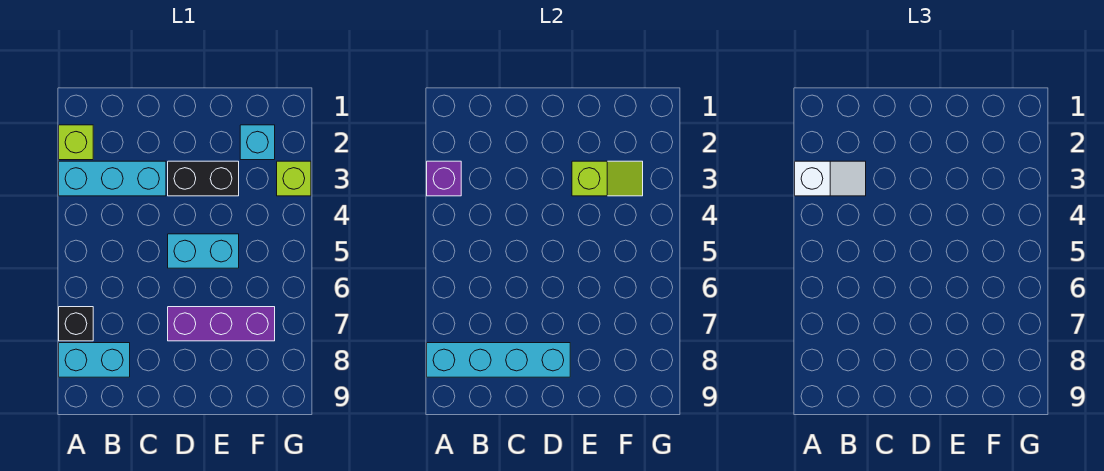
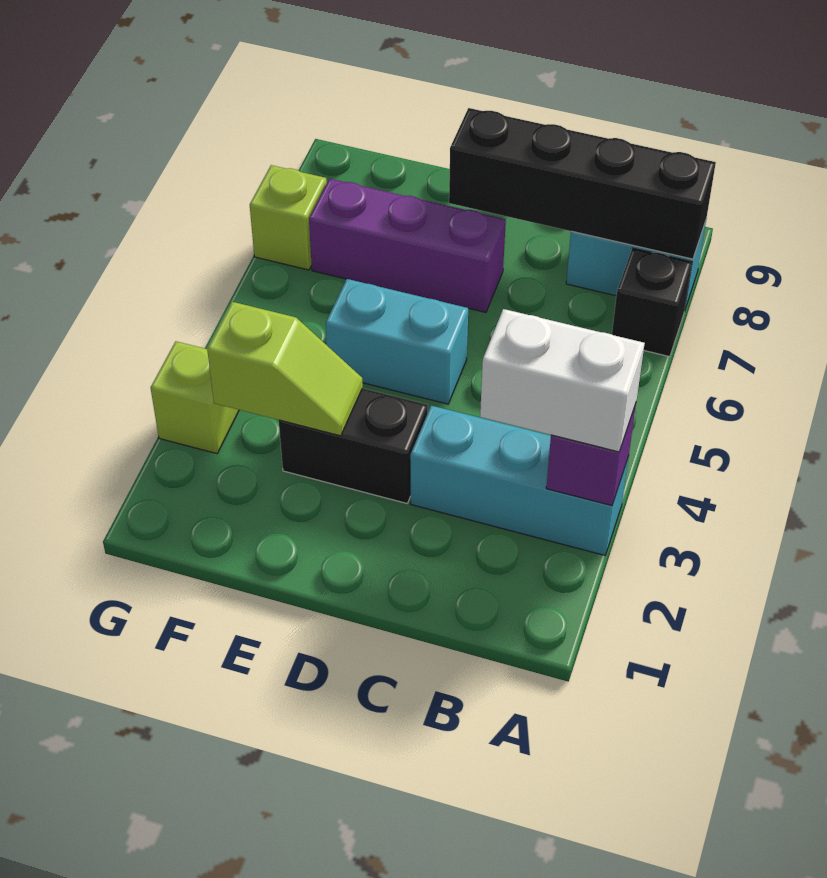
lime brick A2 level 1 -> lime brick G7 level 1
white slope A3:B3 level 3 top A -> white brick A3:B3 level 3
cyan brick A8:D8 level 2 -> black brick A8:D8 level 2
lime slope E3:F3 level 2 top E -> lime slope E3:F3 level 2 top F
cyan brick F2 level 1 -> none

